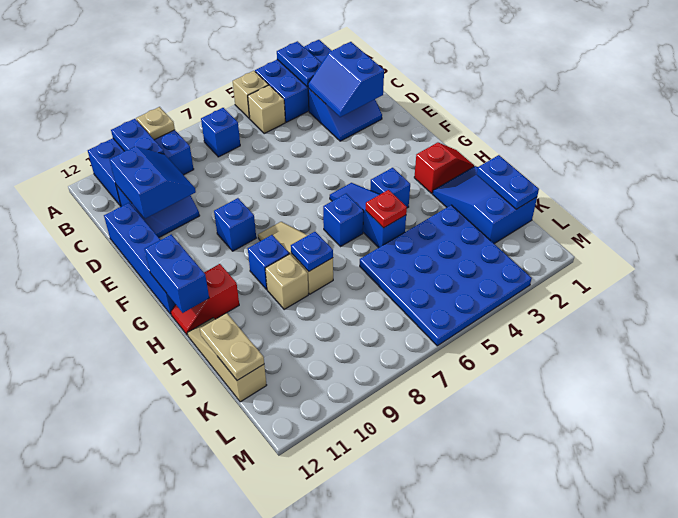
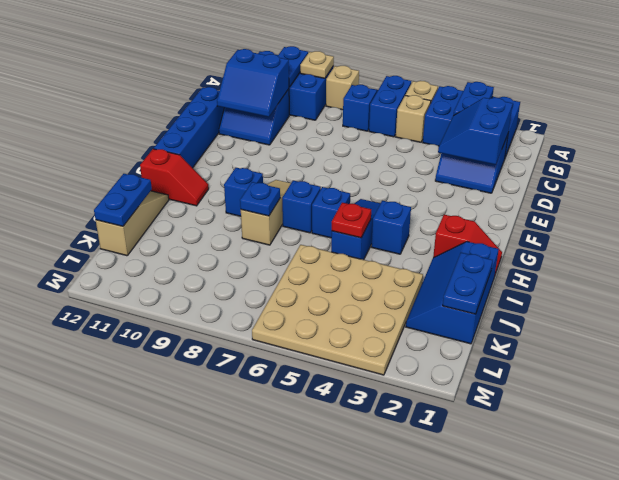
blue slope C10:D11 level 2 top 11 -> blue slope C10:D11 level 2 top C
blue brick F9 level 1 -> blue brick H7 level 1
blue brick G12:H12 level 2 -> blue brick A6:B6 level 1
red slope H11:H12 level 1 top 11 -> red slope H11:H12 level 1 top 12
blue slope I1:K2 level 1 top K -> blue slope I1:K2 level 1 top 1
tan brick I9 level 1 -> tan brick A8 level 1
blue plate J3:M6 level 1 -> tan plate J3:M6 level 1
tan plate J12:K12 level 2 -> blue plate J12:K12 level 2

